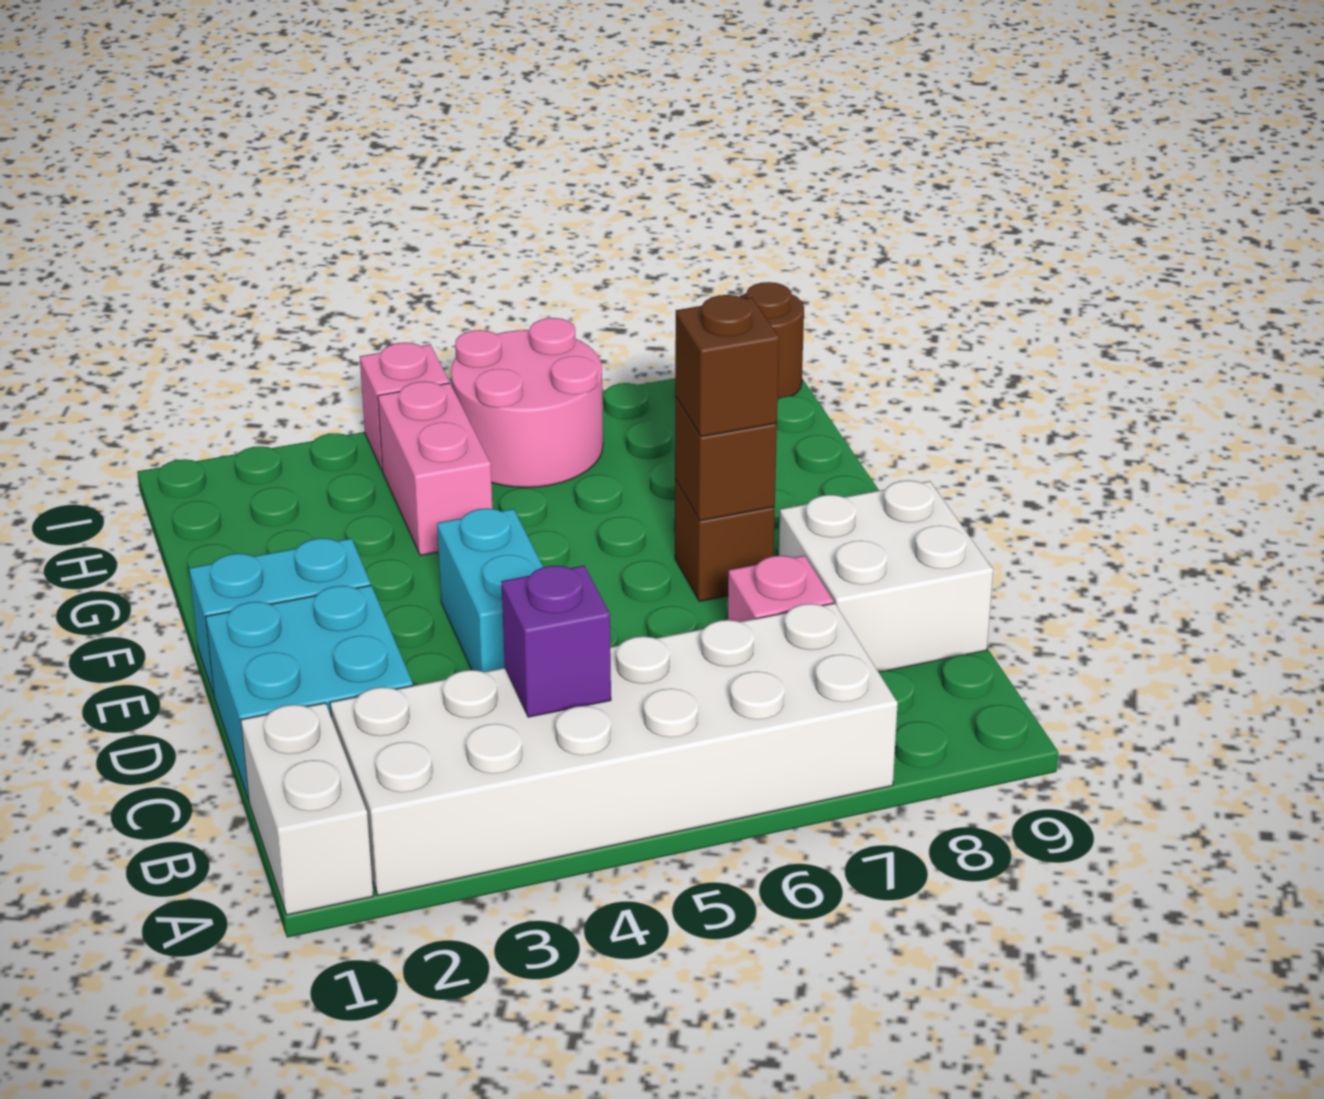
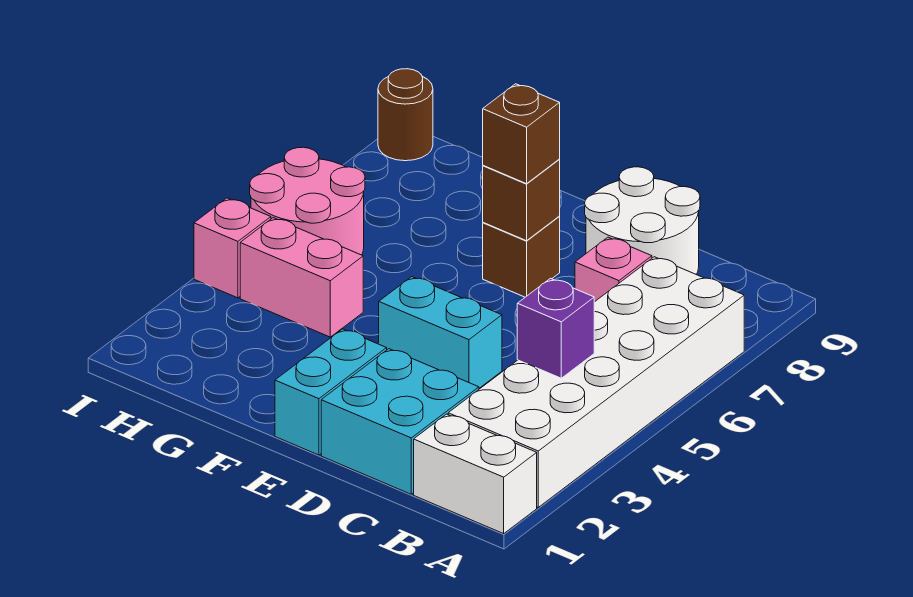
white brick C8:D9 level 1 -> white round brick C8:D9 level 1

